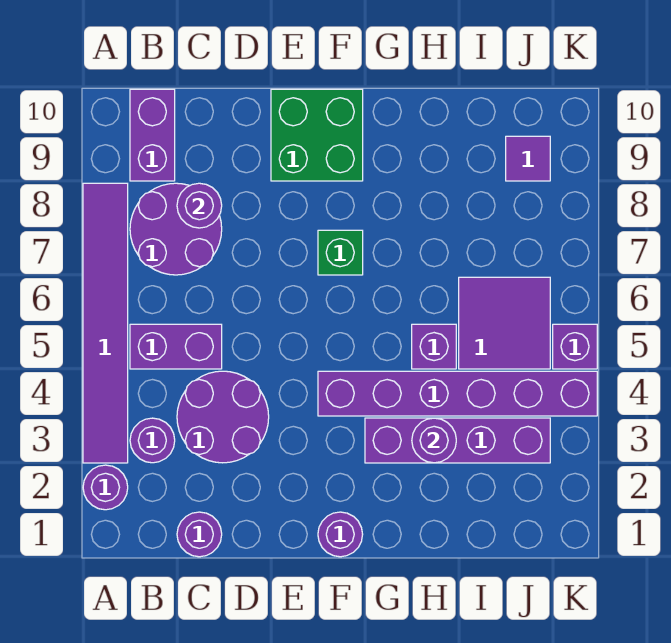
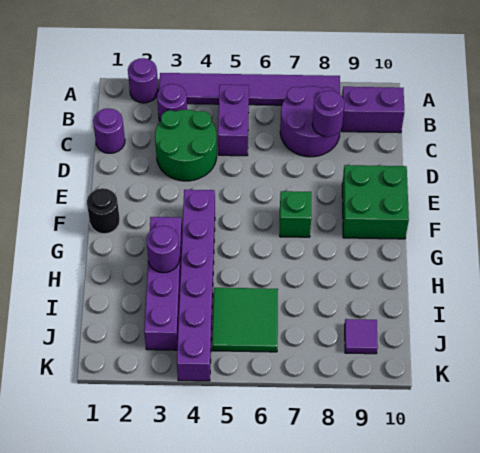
purple round brick C3:D4 level 1 -> green round brick C3:D4 level 1
purple round brick F1 level 1 -> black round brick F1 level 1
purple brick H5 level 1 -> none
purple tile I5:J6 level 1 -> green tile I5:J6 level 1
purple brick K5 level 1 -> none

